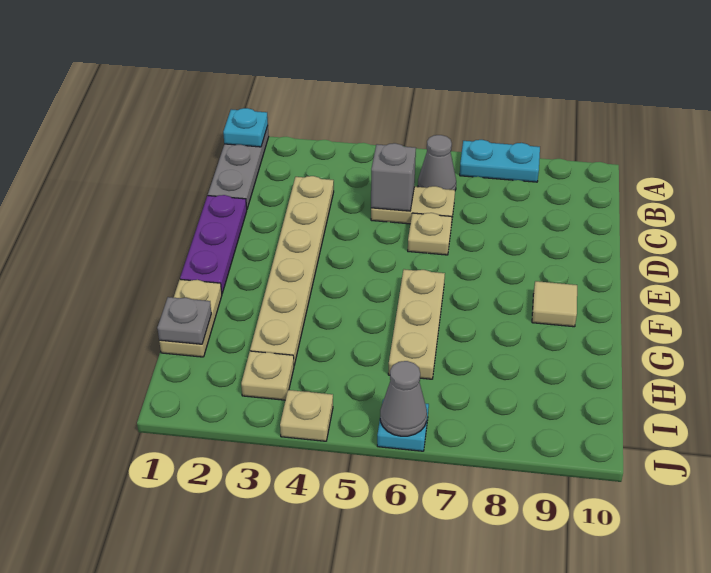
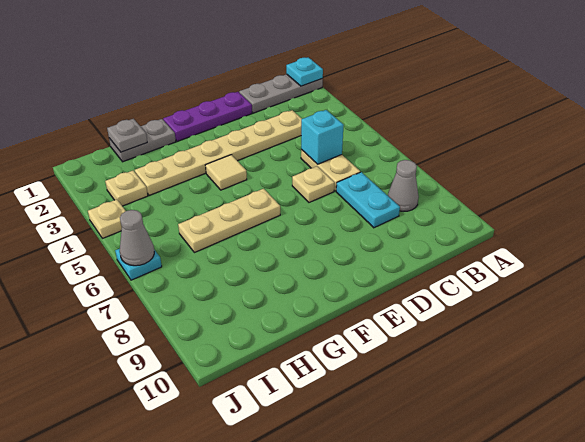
cyan plate A7:A8 level 1 -> cyan plate C7:C8 level 1
grey cone B6 level 1 -> grey cone B8 level 1
grey brick C5 level 2 -> cyan brick C5 level 2
tan tile F9 level 1 -> tan tile F4 level 1
tan plate G1:H1 level 1 -> grey plate G1:H1 level 1

